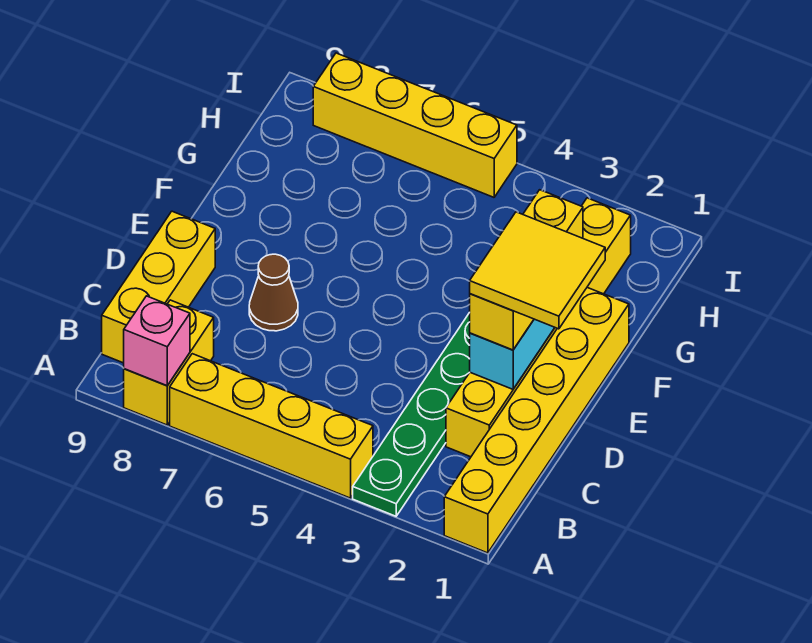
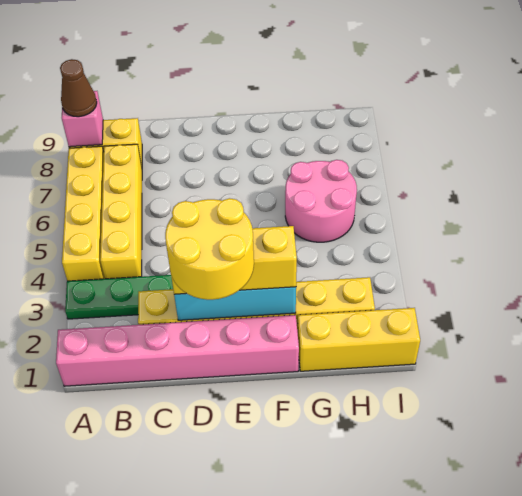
yellow brick A1:F1 level 1 -> pink brick A1:F1 level 1
yellow brick B9:D9 level 1 -> yellow brick G1:I1 level 1
yellow tile D1:E2 level 4 -> yellow round brick D1:E2 level 4
brown cone D7 level 1 -> brown cone A8 level 3
none -> pink round brick G5:H6 level 1
yellow brick I5:I8 level 1 -> yellow brick B4:B7 level 1

